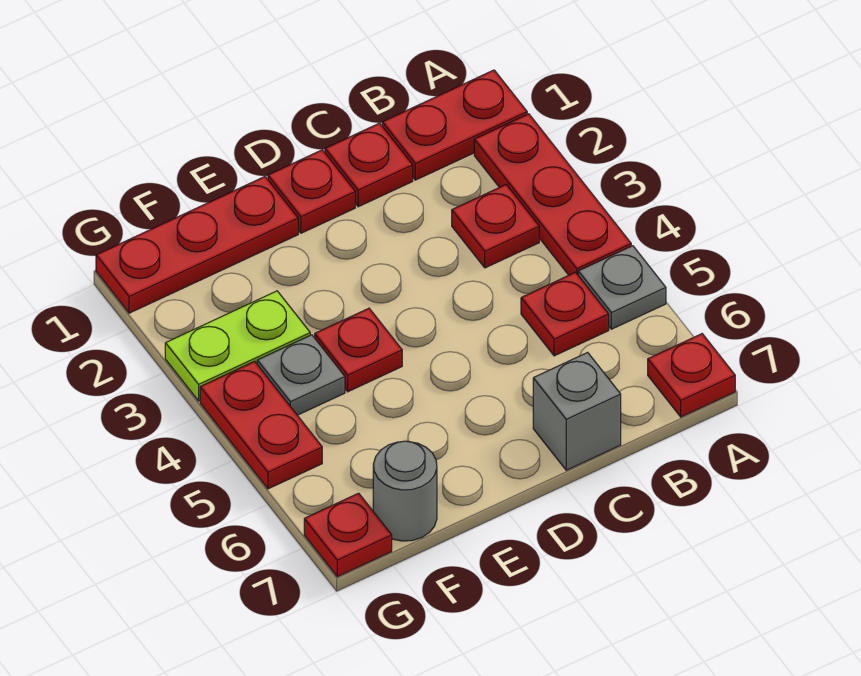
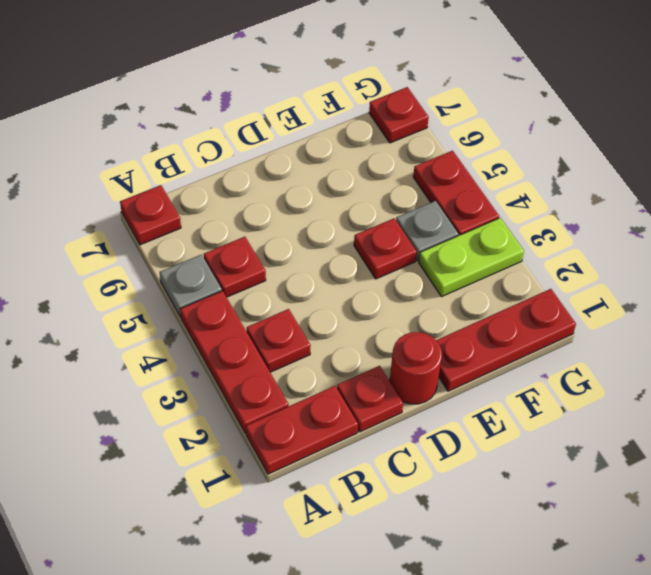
grey brick C7 level 1 -> none
red plate D1 level 1 -> red round brick D1 level 1
grey round brick F7 level 1 -> none

